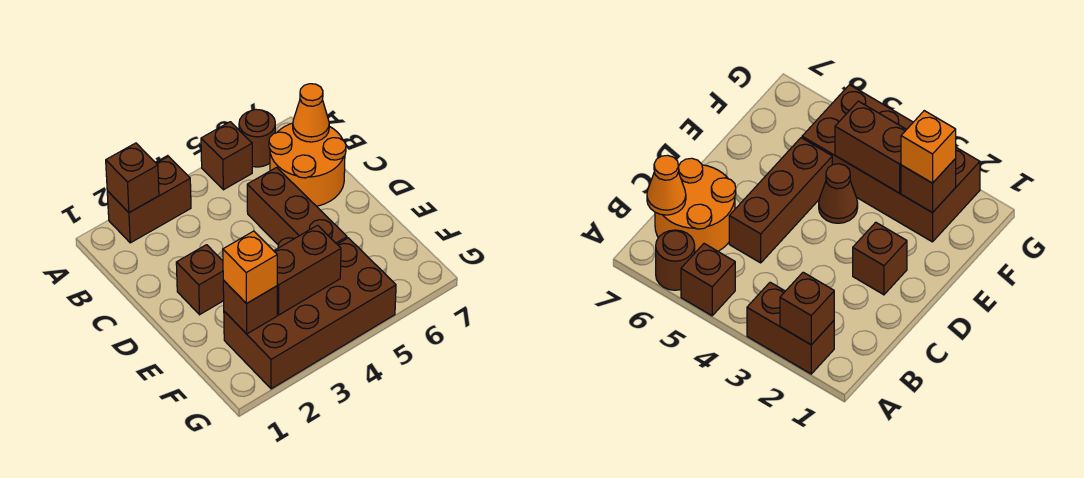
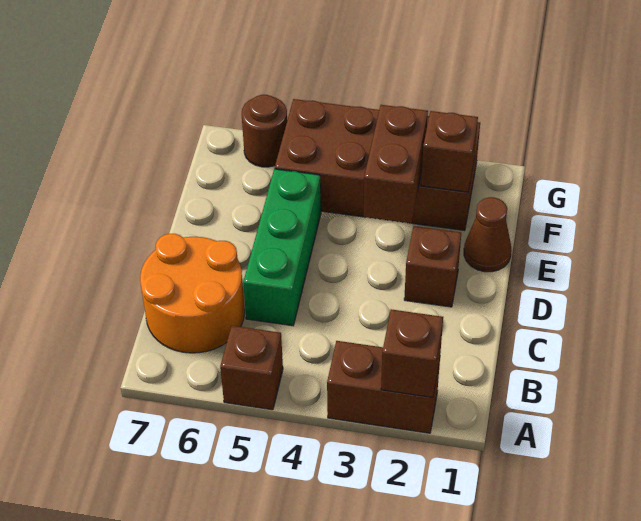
brown round brick A6 level 1 -> brown round brick G6 level 1
orange cone B7 level 2 -> none
brown brick C5:E5 level 1 -> green brick C5:E5 level 1
brown cone E4 level 1 -> brown cone E1 level 1
orange brick F2 level 3 -> none
brown brick F3:F4 level 2 -> brown brick E3:F3 level 2

